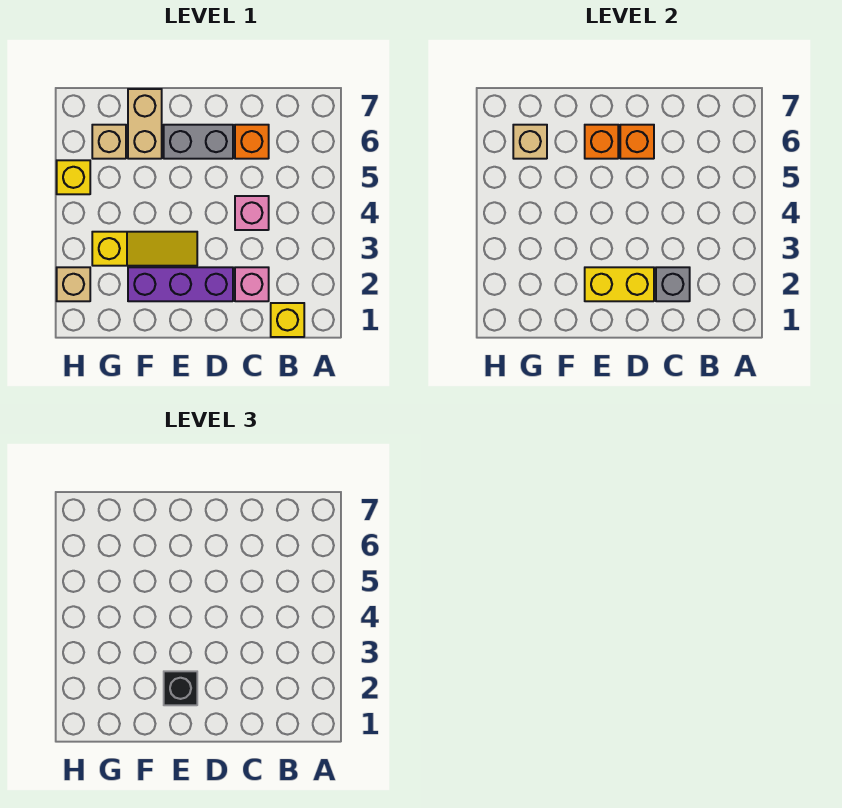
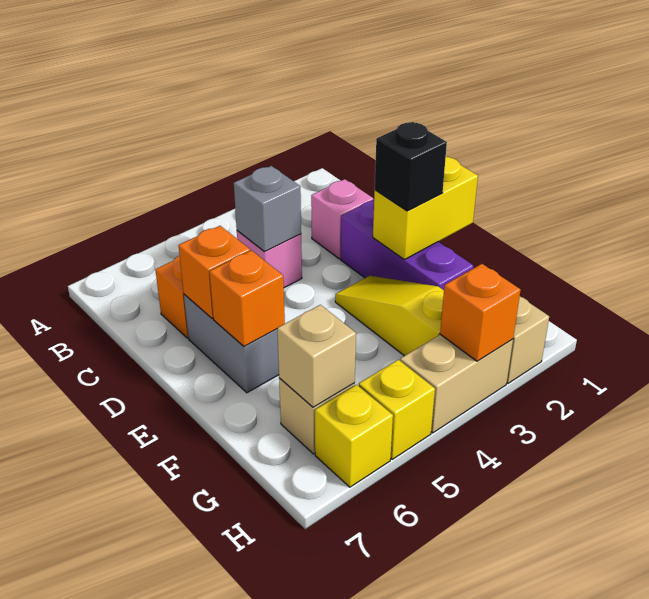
yellow brick B1 level 1 -> yellow brick H6 level 1
grey brick C2 level 2 -> grey brick C4 level 2
yellow brick D2:E2 level 2 -> yellow brick E1:E2 level 2
tan brick F6:F7 level 1 -> tan brick H3:H4 level 1
none -> orange brick H3 level 2

